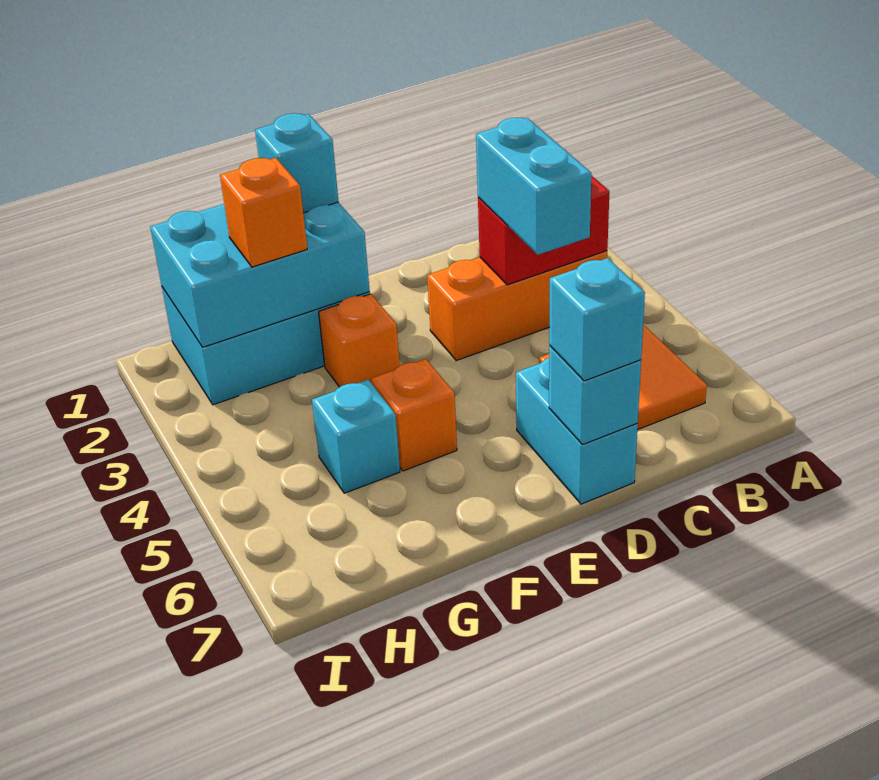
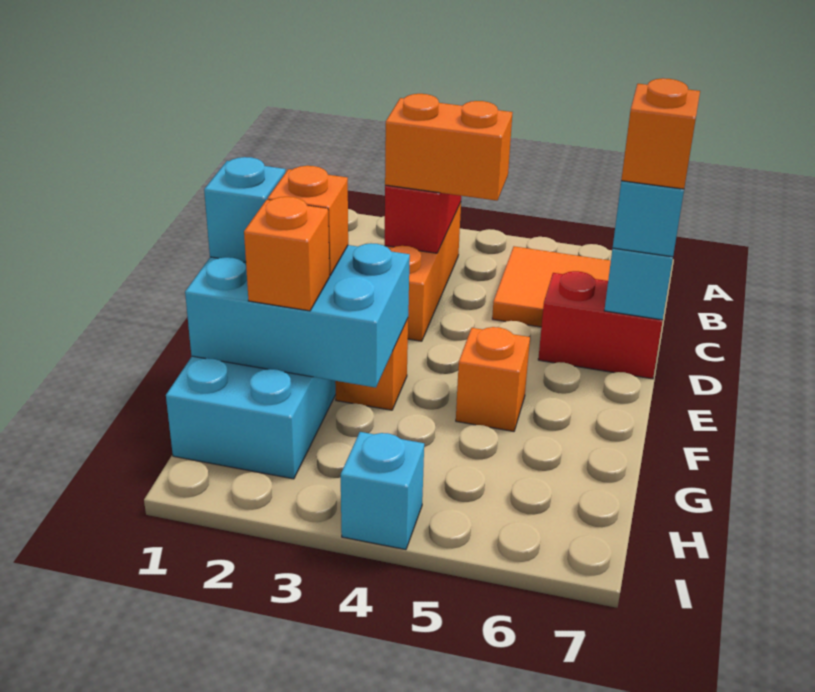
cyan brick C3:C4 level 3 -> orange brick C3:C4 level 3
cyan brick D6:D7 level 1 -> red brick D6:D7 level 1
none -> orange brick D7 level 4
cyan brick F1:H2 level 2 -> cyan brick F1:G3 level 2
none -> orange brick F2 level 3
cyan brick G5 level 1 -> cyan brick I4 level 1

